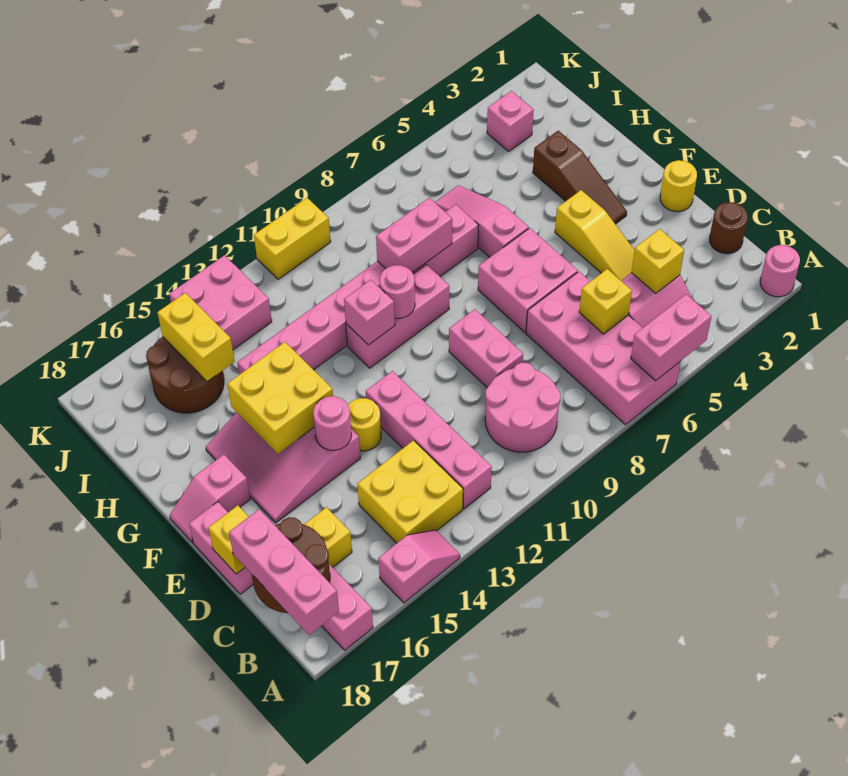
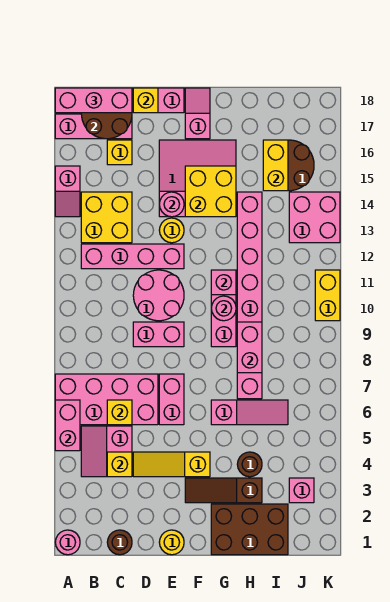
pink round brick B9:C10 level 1 -> pink round brick D10:E11 level 1
pink brick E6:F7 level 1 -> pink brick E6:E7 level 1
none -> brown brick G1:I2 level 1
none -> brown round brick H4 level 1
yellow brick I15:J15 level 2 -> yellow brick I15:I16 level 2

